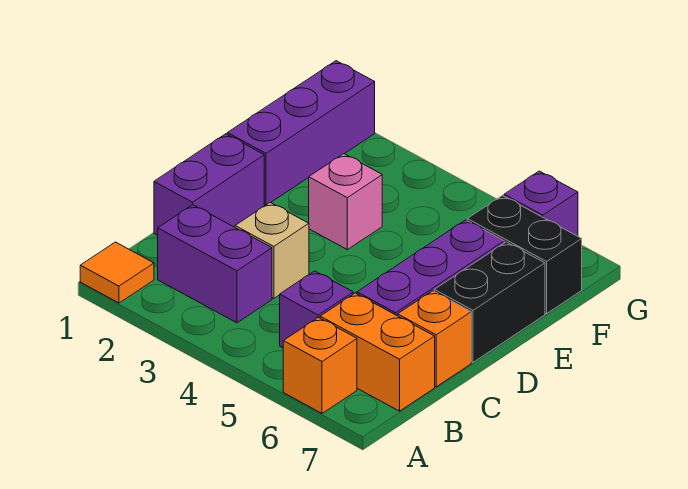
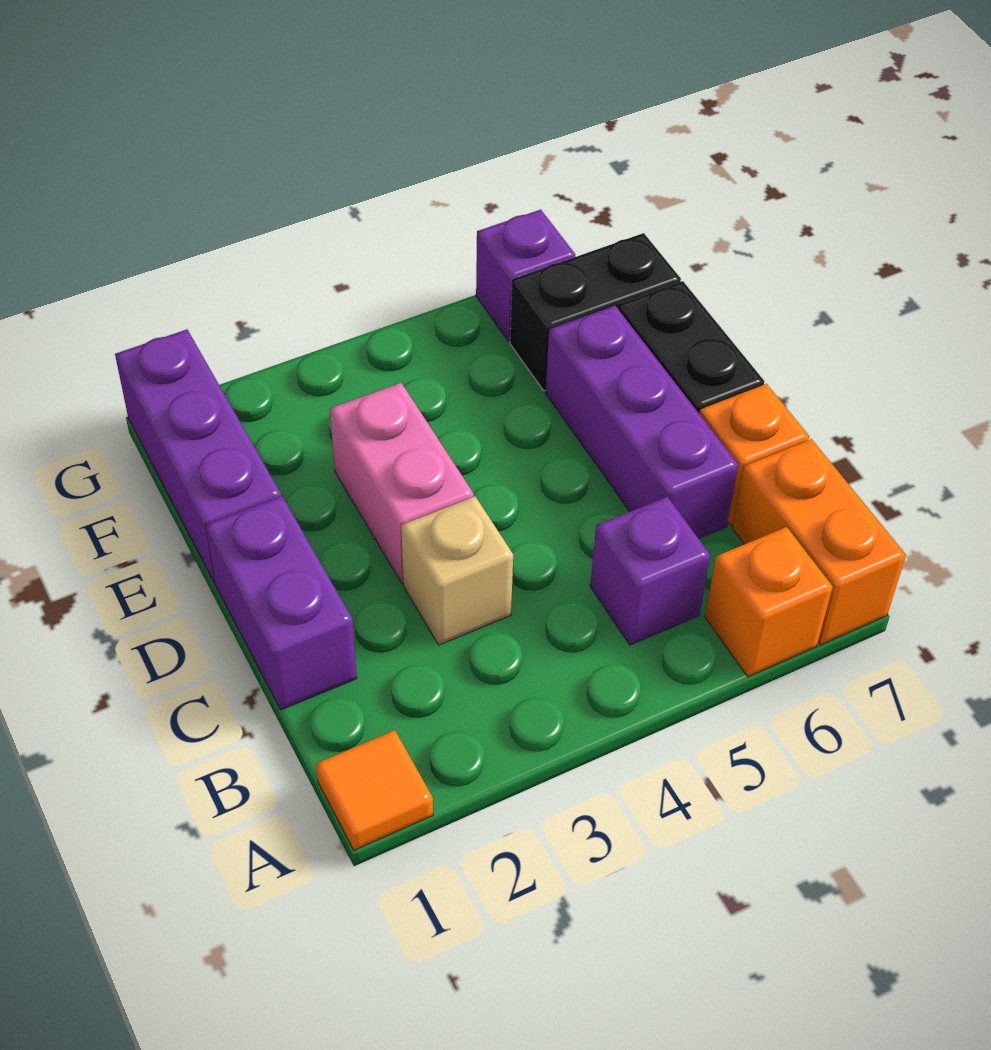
purple brick B2:B3 level 1 -> none
orange brick B6:B7 level 1 -> orange brick A7:B7 level 1
pink brick E3 level 1 -> pink brick D3:E3 level 1

